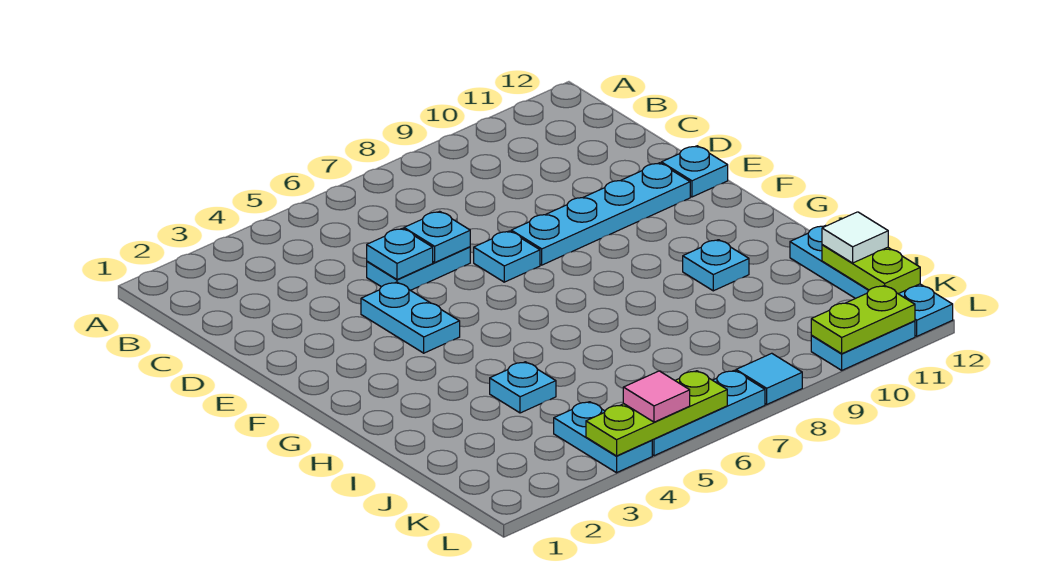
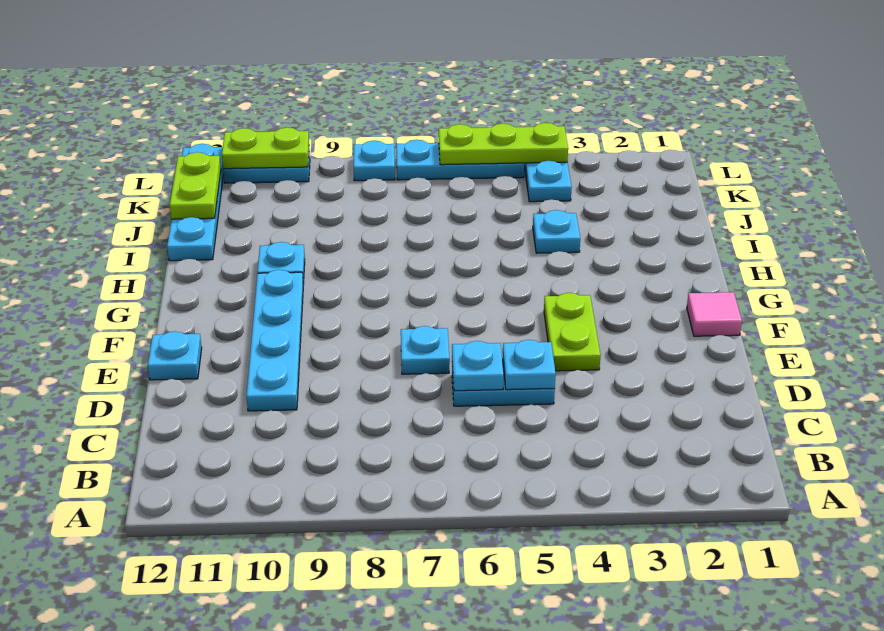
cyan plate E4:F4 level 1 -> lime plate E4:F4 level 1
cyan plate E8:E11 level 1 -> cyan plate D10:G10 level 1
white tile J12 level 3 -> none
pink tile L5 level 3 -> pink tile F1 level 1
cyan tile L8 level 1 -> cyan plate L8 level 1

